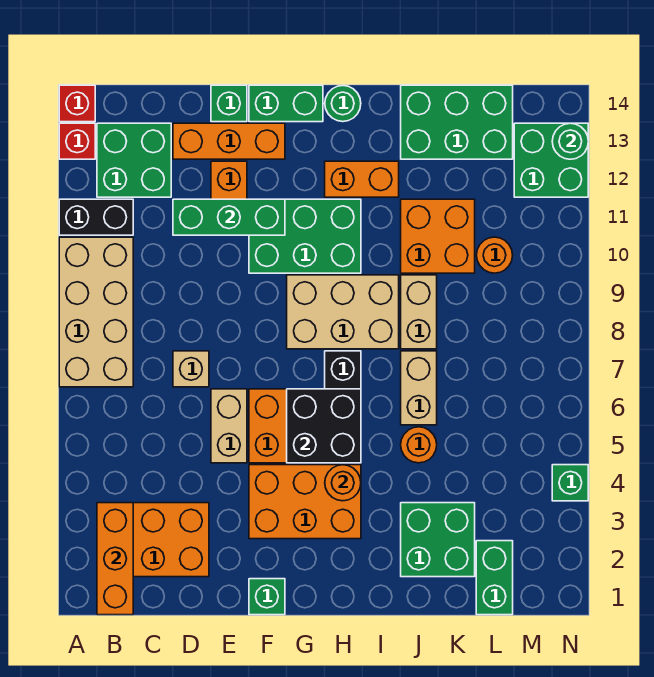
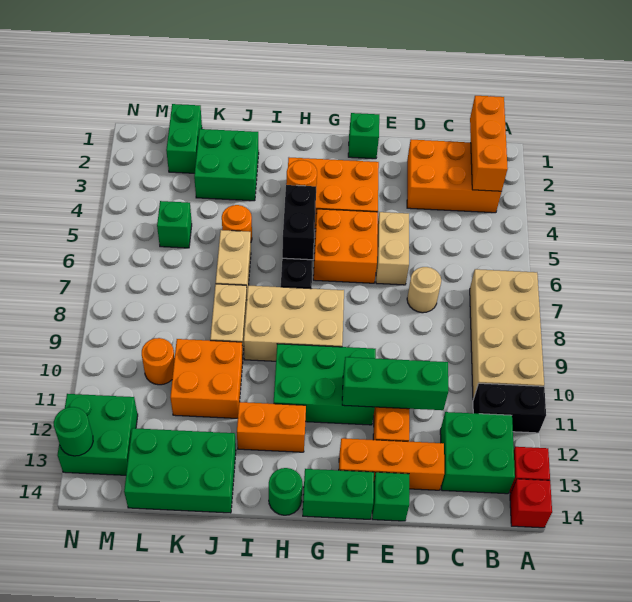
tan brick D7 level 1 -> tan round brick D7 level 1
black brick G5:H6 level 2 -> black brick H5:H6 level 2
green brick N4 level 1 -> green brick L5 level 1

